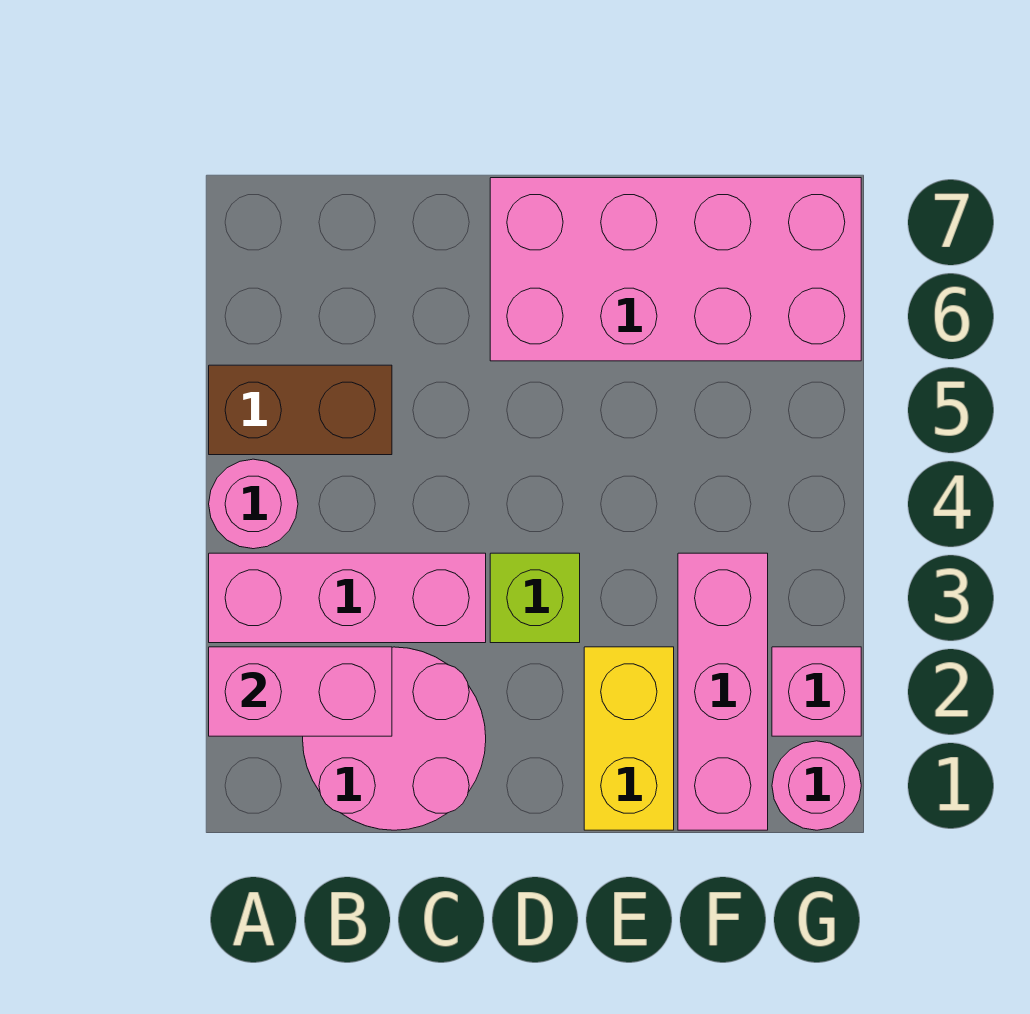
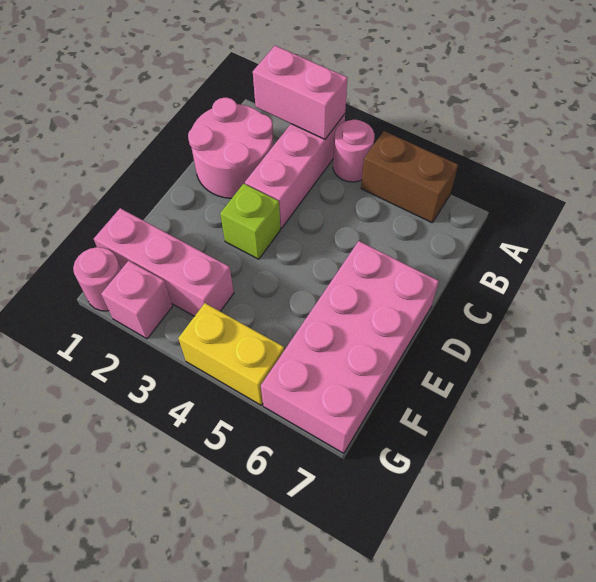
pink brick A2:B2 level 2 -> pink brick A2:A3 level 2
brown brick A5:B5 level 1 -> brown brick A5:A6 level 1
yellow brick E1:E2 level 1 -> yellow brick G4:G5 level 1

